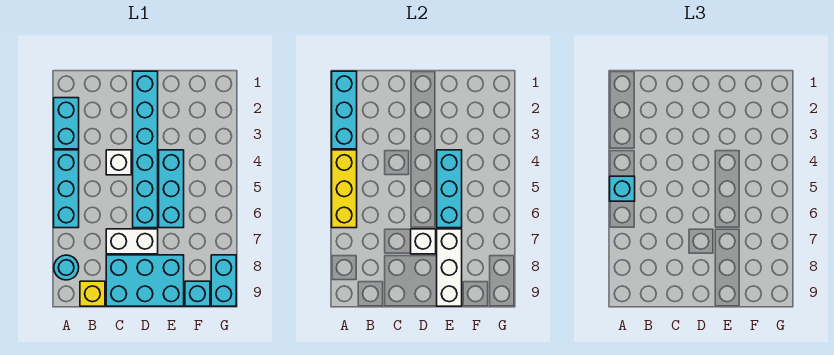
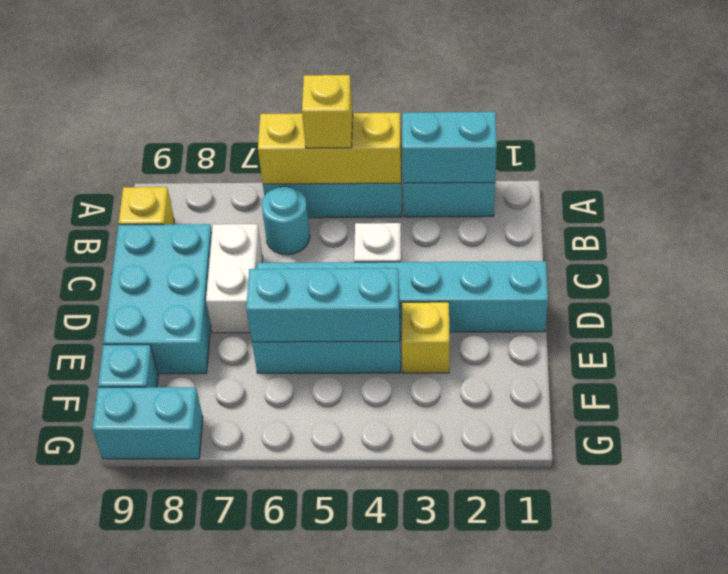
cyan brick A1:A3 level 2 -> cyan brick A2:A3 level 2
cyan brick A5 level 3 -> yellow brick A5 level 3
cyan round brick A8 level 1 -> cyan round brick B6 level 1
white brick D7 level 2 -> none
none -> yellow brick E3 level 1
white brick E7:E9 level 2 -> none

